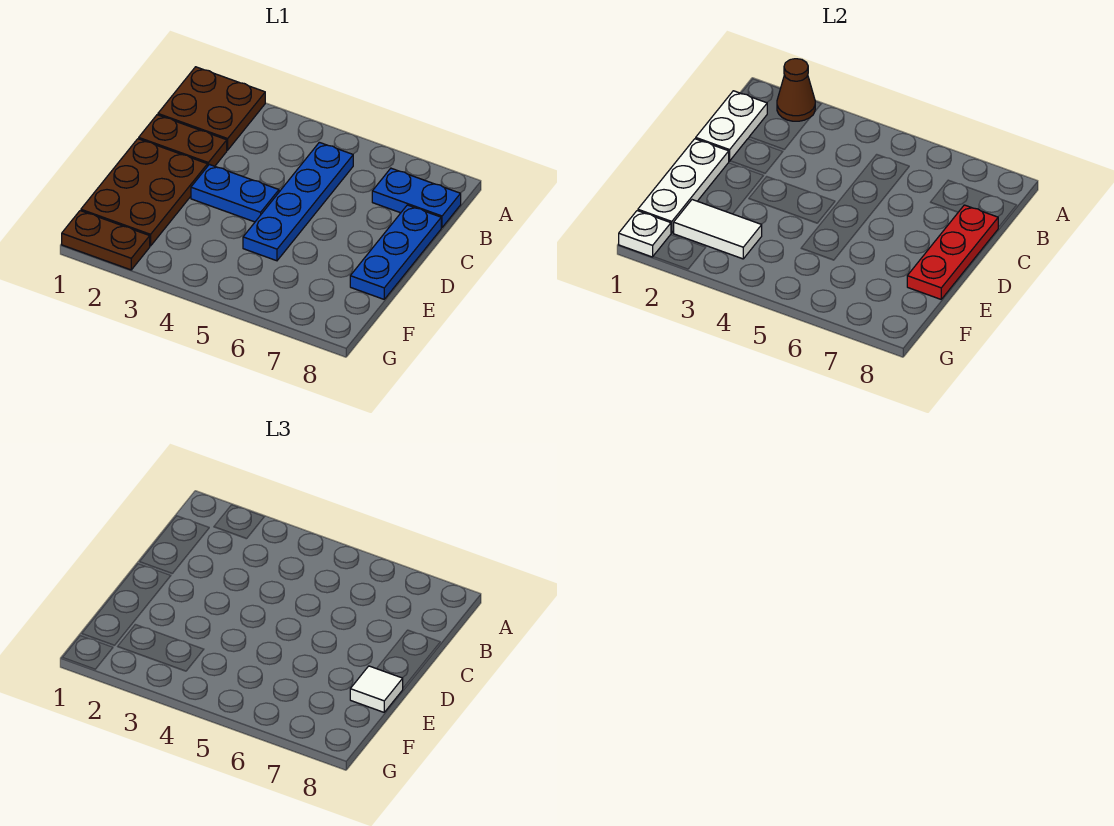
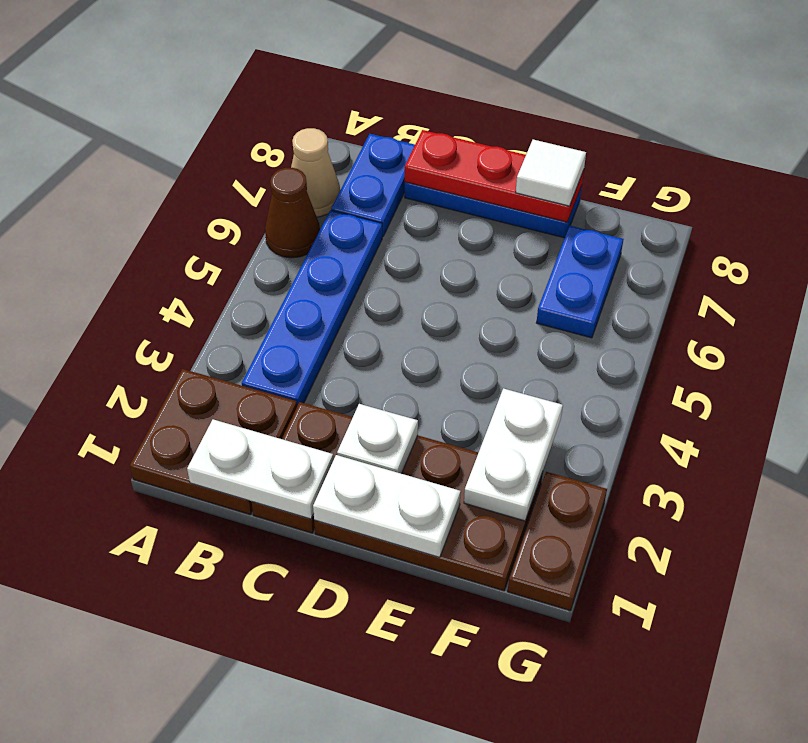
brown cone A2 level 2 -> brown cone A6 level 1
none -> tan cone A7 level 1
blue plate B5:E5 level 1 -> blue plate B3:B6 level 1
white plate D1:F1 level 2 -> white plate D1:E1 level 2
blue plate D3:D4 level 1 -> blue plate F6:F7 level 1
white tile F2:F3 level 2 -> white plate F2:F3 level 2
white plate G1 level 2 -> white plate D2 level 2

